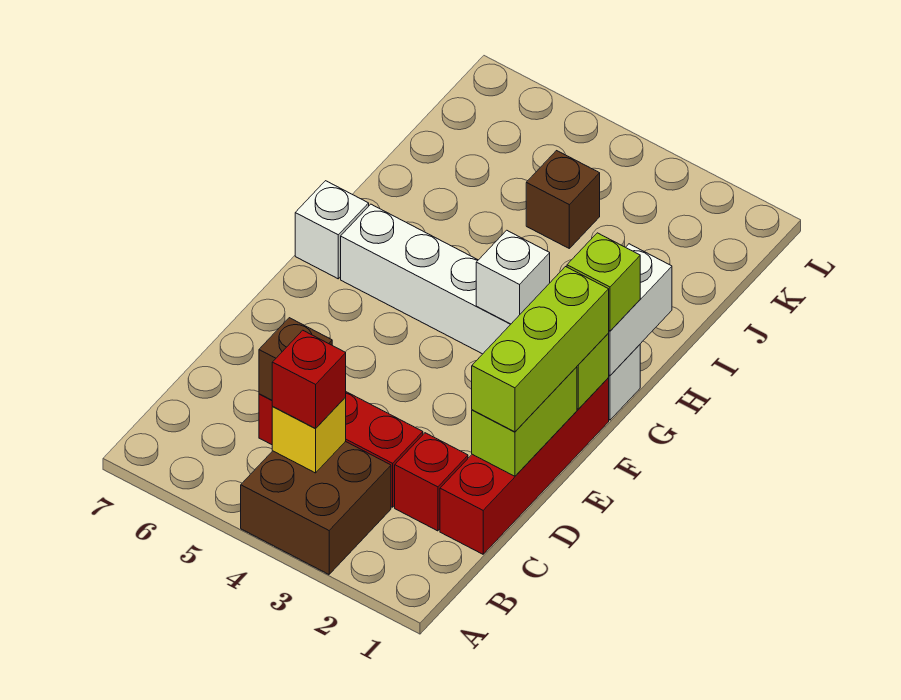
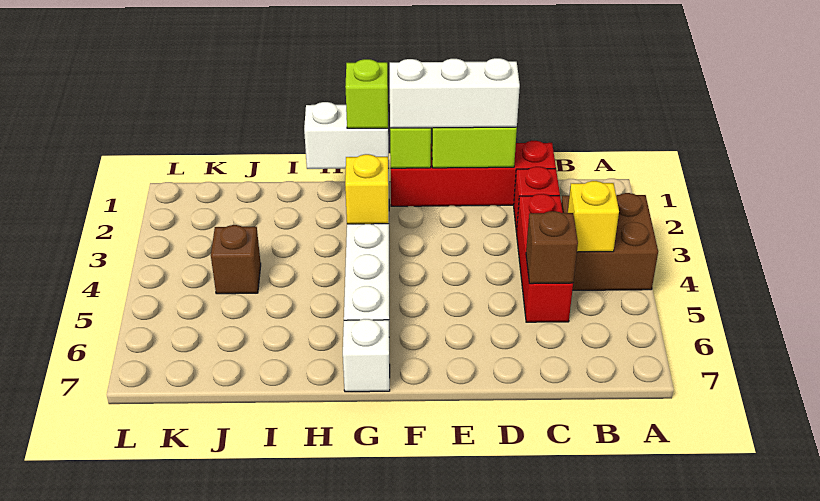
red brick B4 level 3 -> none
lime brick D1:F1 level 3 -> white brick D1:F1 level 3
white brick G3 level 2 -> yellow brick G3 level 2

